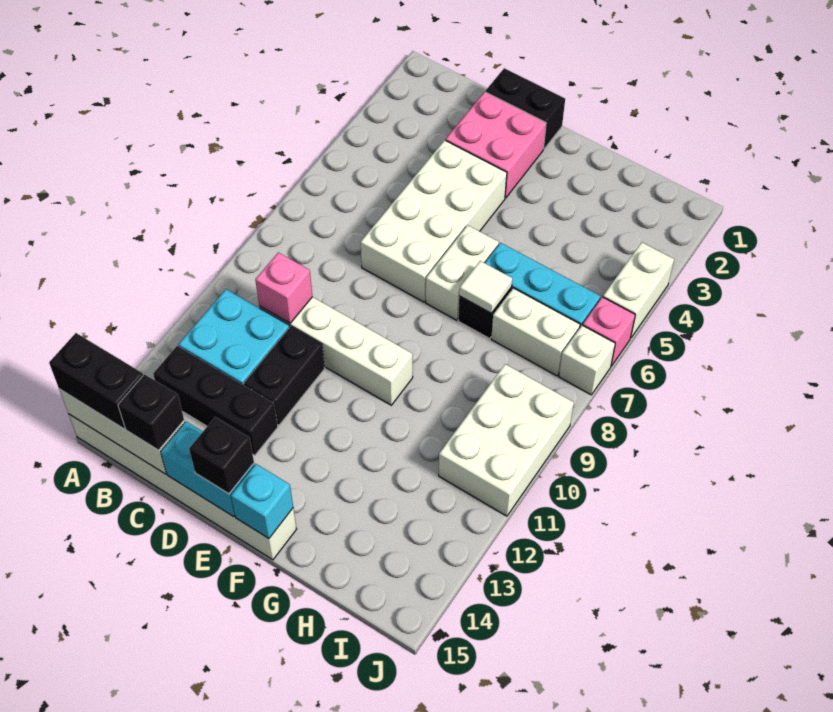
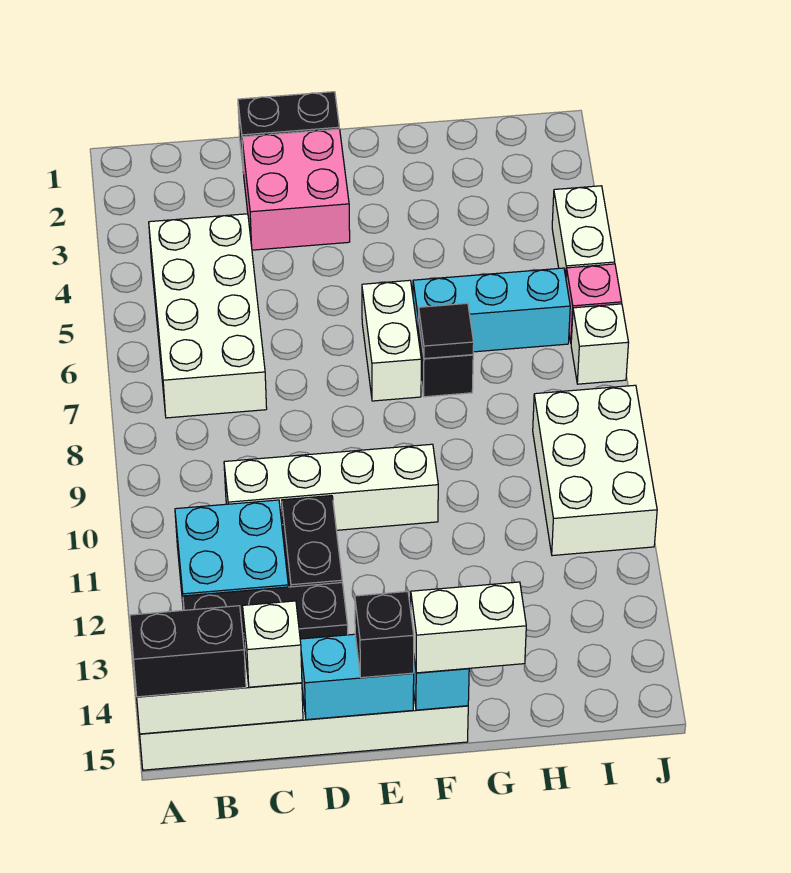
pink brick C10 level 2 -> none
black brick C15 level 3 -> white brick C15 level 3
white brick D4:E7 level 1 -> white brick B4:C7 level 1
white tile G7 level 2 -> black tile G7 level 2
white brick H7:I7 level 1 -> white brick F15:G15 level 3

